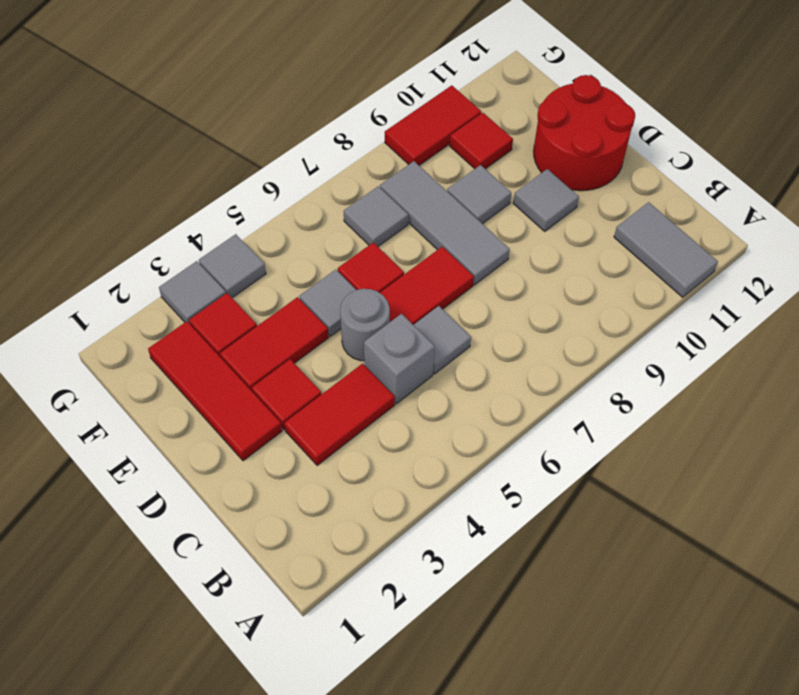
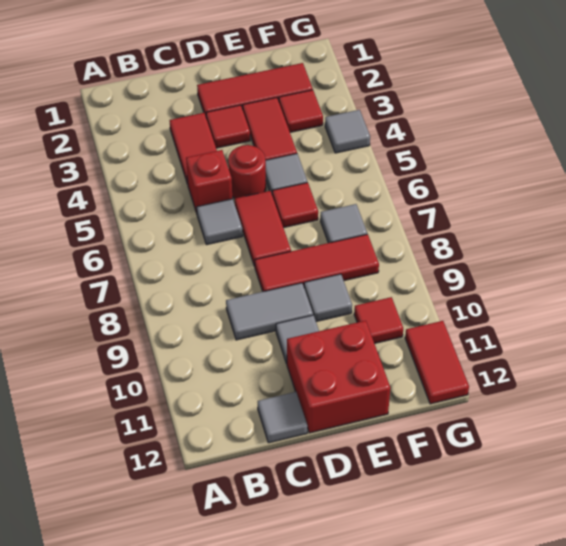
grey tile A11:B11 level 1 -> grey tile C9:D9 level 1
grey brick C5 level 1 -> red brick C5 level 1
grey round brick D5 level 1 -> red round brick D5 level 1
grey tile D8:F8 level 1 -> red tile D8:F8 level 1
red round brick D11:E12 level 1 -> red brick D11:E12 level 1
grey tile G3 level 1 -> grey tile C12 level 1
red tile G9:G10 level 1 -> red tile G11:G12 level 1

